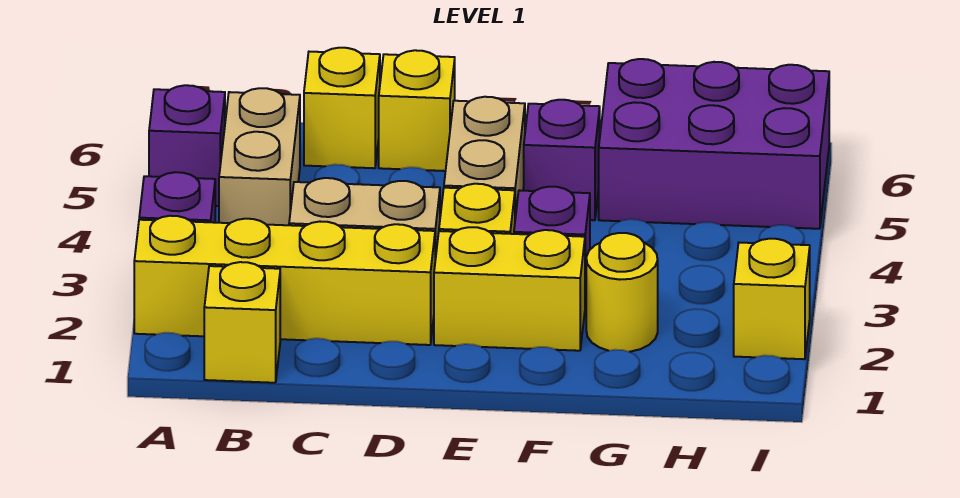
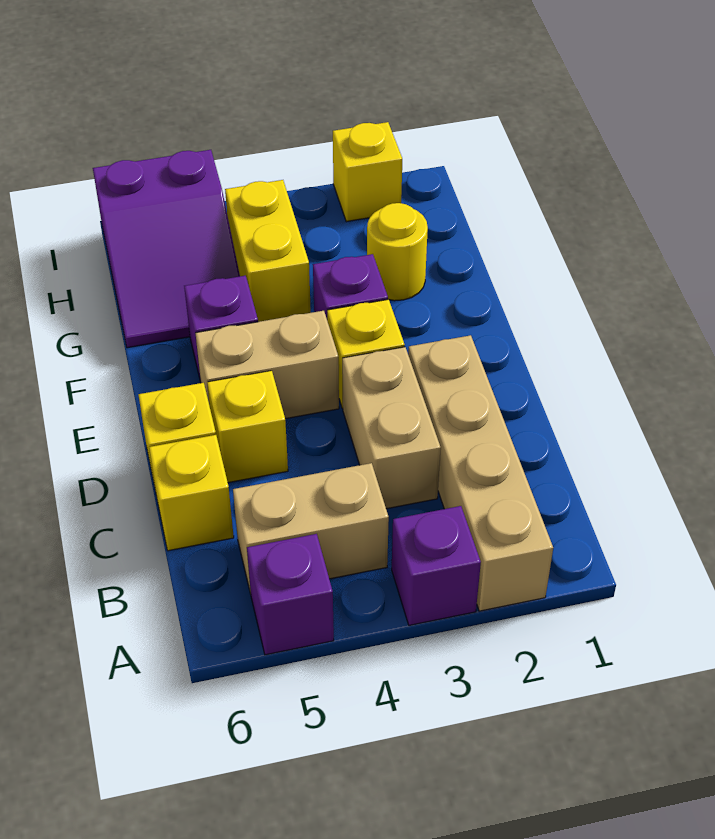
yellow brick A2:D2 level 1 -> tan brick A2:D2 level 1
yellow brick B1 level 1 -> yellow brick D5 level 1
yellow brick E2:F2 level 1 -> yellow brick G4:H4 level 1
purple brick G5:I6 level 1 -> purple slope G5:I6 level 1 top I

